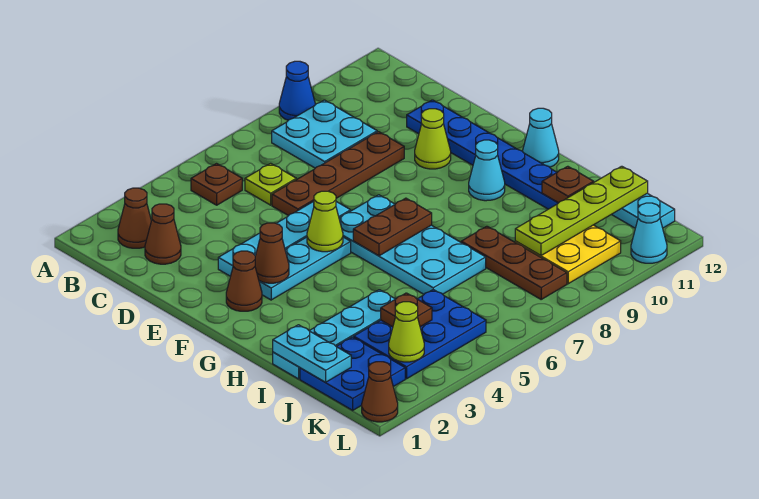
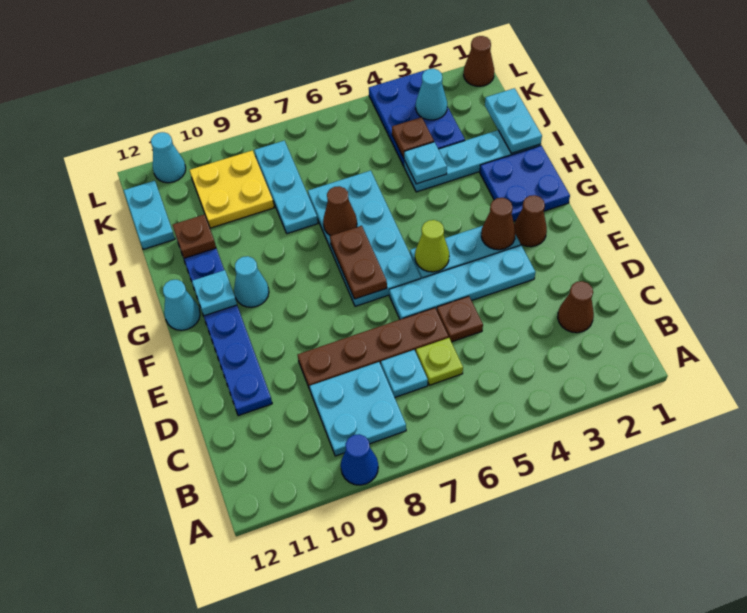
brown cone B2 level 1 -> brown cone H7 level 2
brown plate B5 level 1 -> brown plate D5 level 1
none -> cyan plate C7 level 1
lime cone E10 level 1 -> none
brown plate G6:G7 level 2 -> brown plate F7:G7 level 2
none -> cyan plate G11 level 2
none -> cyan plate I4 level 2
brown plate I8:K8 level 1 -> cyan plate I8:K8 level 1
blue plate J1:K2 level 1 -> blue plate G1:H2 level 1
blue plate J3:K5 level 1 -> blue plate J3:L4 level 1
lime plate J9:J12 level 2 -> none
lime cone K3 level 2 -> cyan cone K3 level 2

